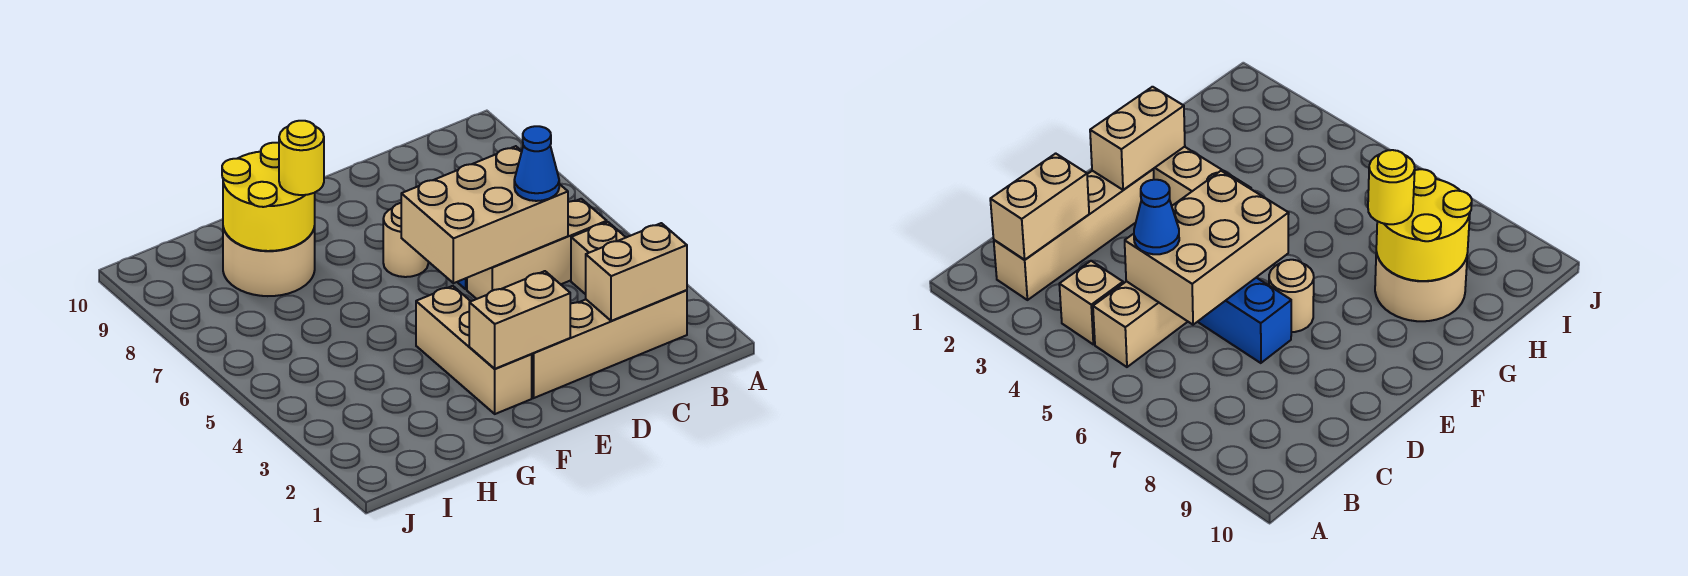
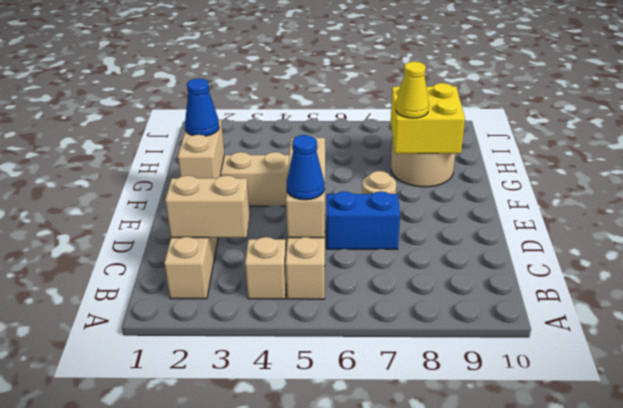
tan brick B2:C2 level 2 -> tan brick C2:C3 level 2
tan brick C5:E6 level 2 -> tan brick C5:E5 level 2
none -> blue cone F2 level 3
yellow round brick G8:H9 level 2 -> yellow brick G8:H9 level 2
yellow round brick G8 level 3 -> yellow cone G8 level 3

